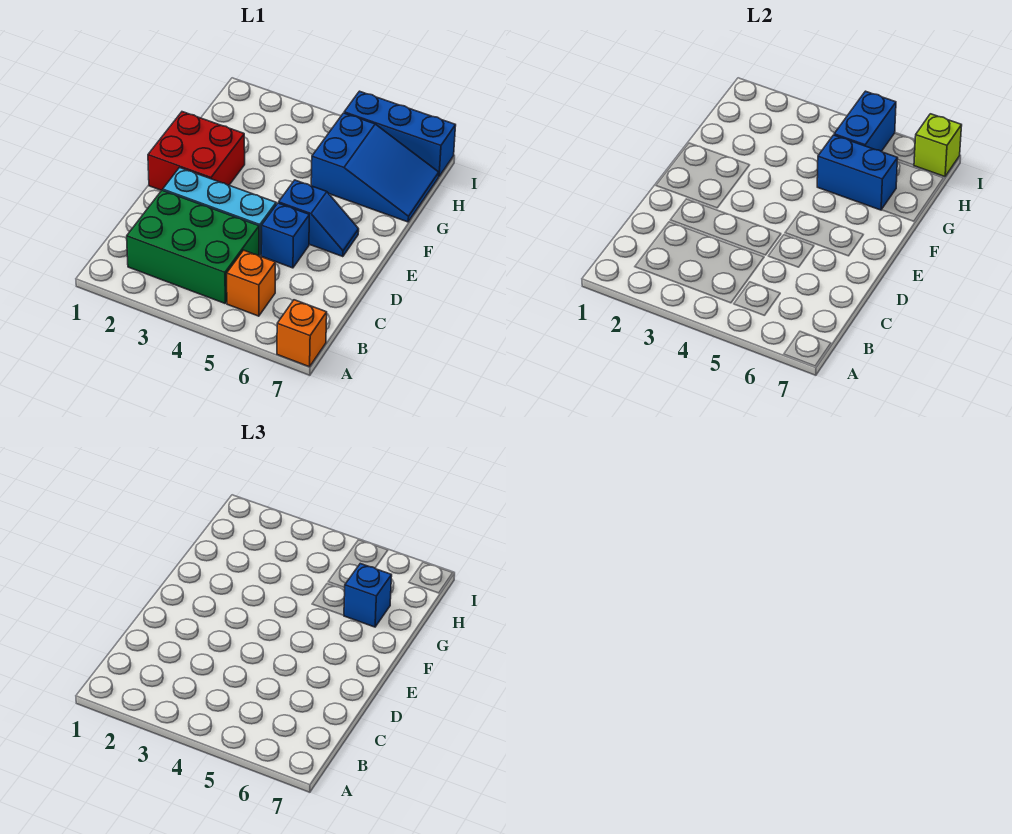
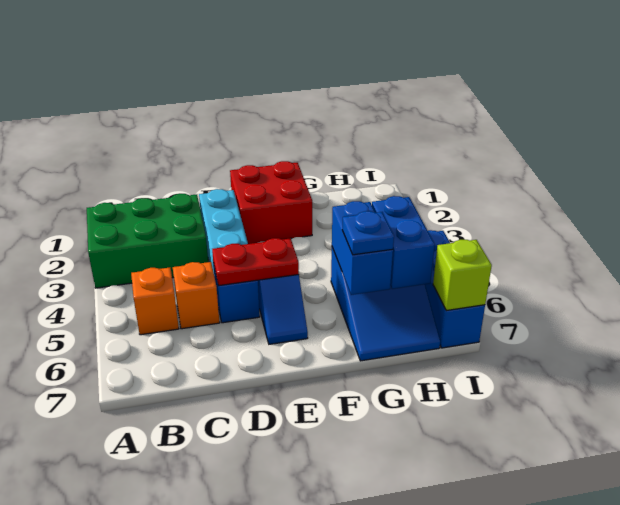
orange brick A7 level 1 -> orange brick C5 level 1
green brick B2:C4 level 1 -> green brick A2:C3 level 1
none -> red plate D5:E5 level 2
blue brick G6 level 3 -> blue plate G6 level 3
blue brick H5:I5 level 2 -> blue brick H5:H6 level 2

